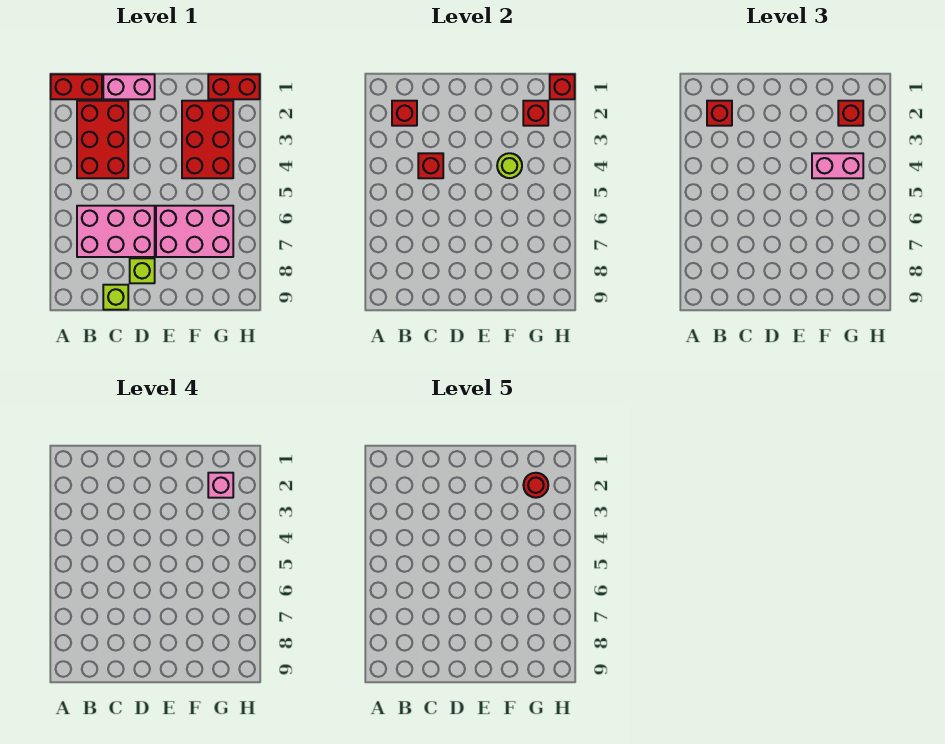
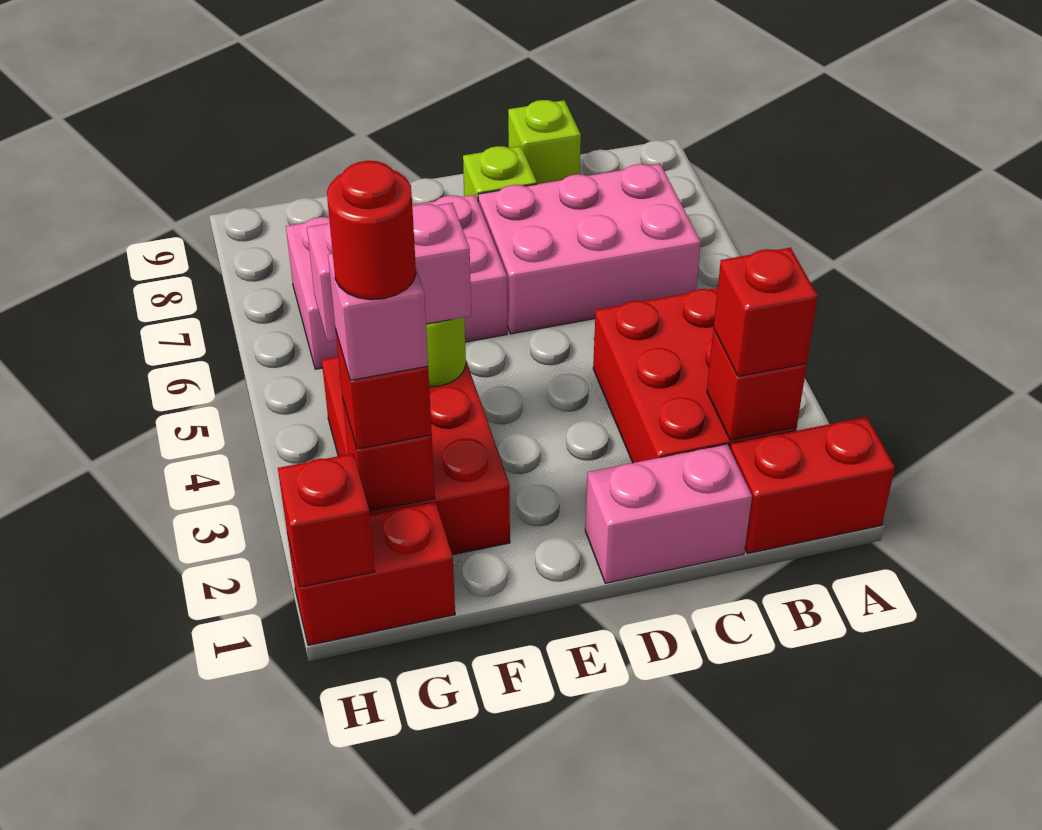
red brick C4 level 2 -> none

